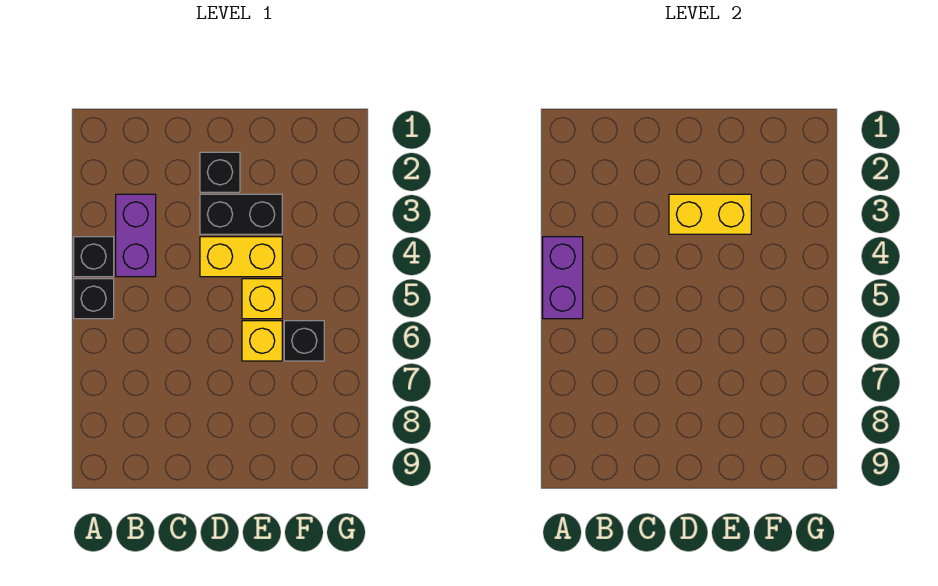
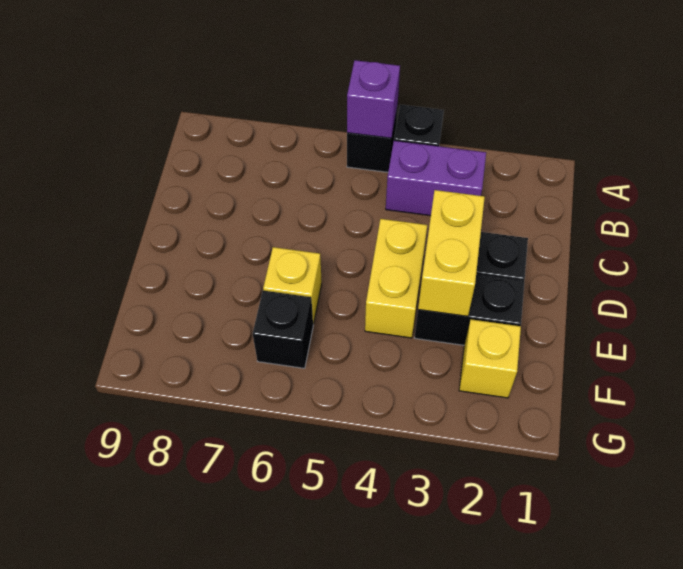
purple brick A4:A5 level 2 -> purple brick A5 level 2
black brick D3:E3 level 1 -> black brick E2:E3 level 1
yellow brick E5 level 1 -> yellow brick F2 level 1

